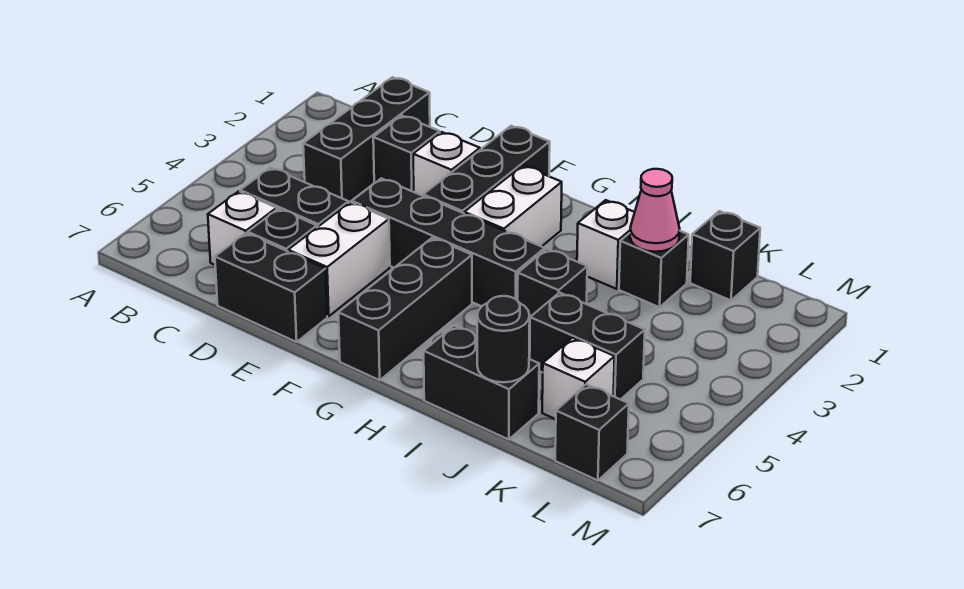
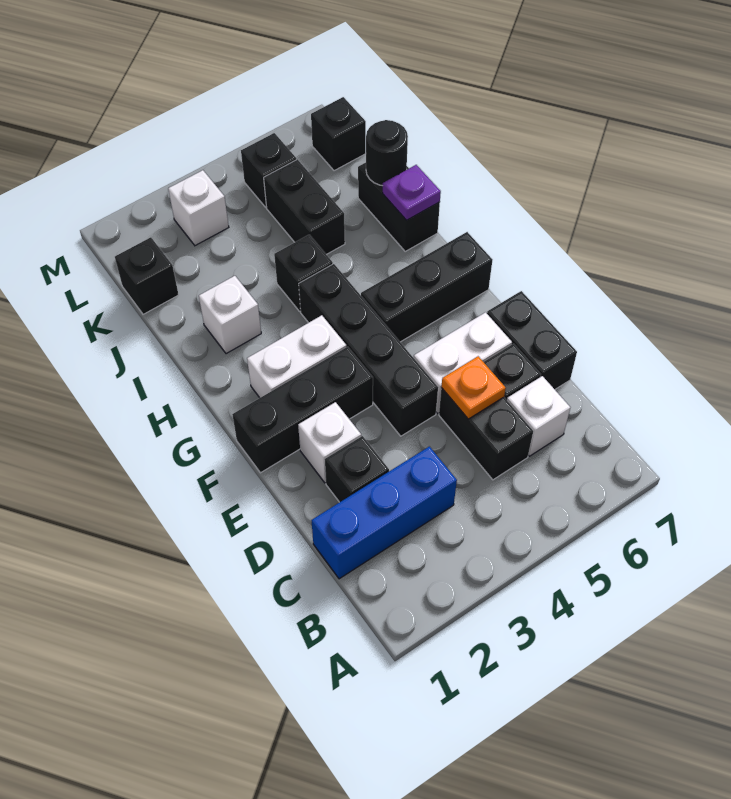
black brick C1:C3 level 1 -> blue brick C1:C3 level 1
none -> orange plate D5 level 2
none -> purple plate I7 level 2
black brick J2 level 1 -> black brick L5 level 1
pink cone J2 level 2 -> none
white brick K6 level 1 -> white brick L3 level 1

